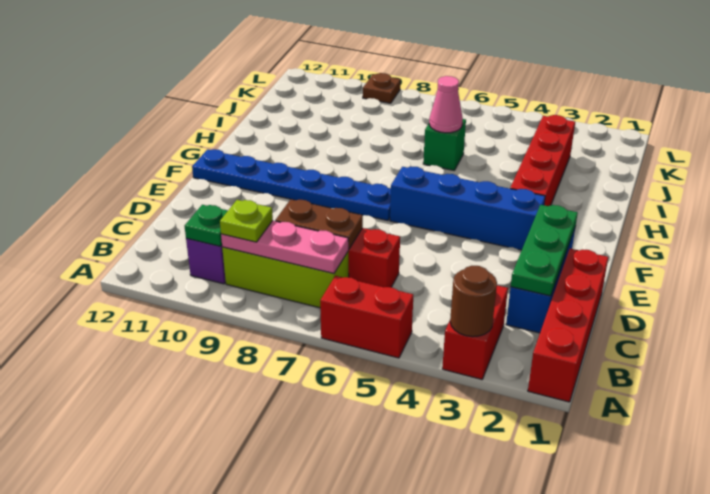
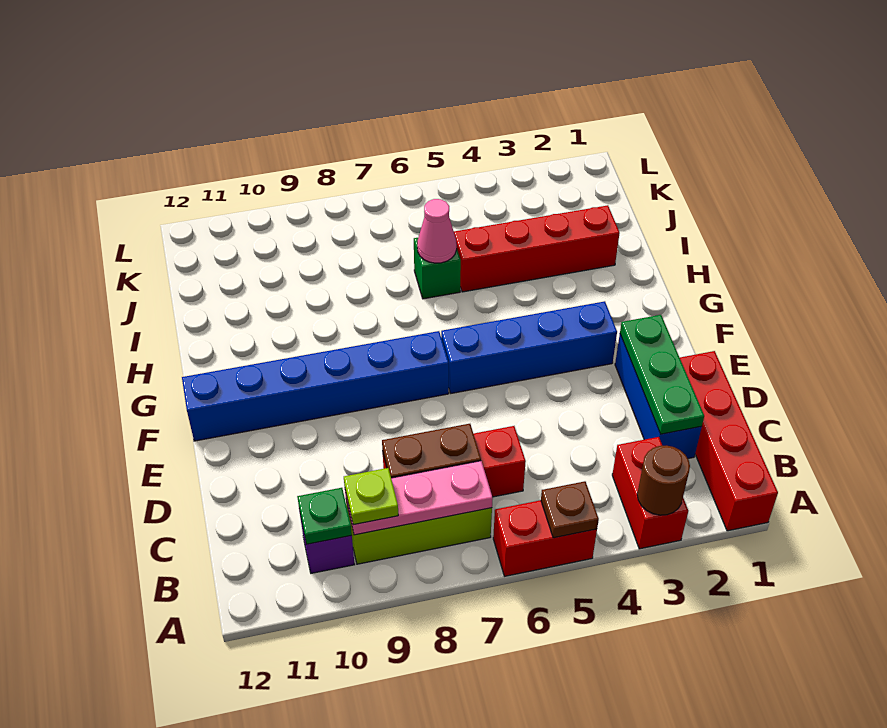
blue plate F7:F12 level 1 -> blue brick F7:F12 level 1
red brick G3:J3 level 1 -> red brick I2:I5 level 1
brown plate L9 level 1 -> brown plate A5 level 2

